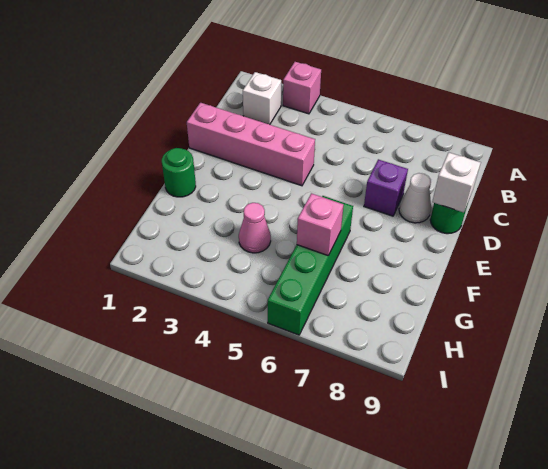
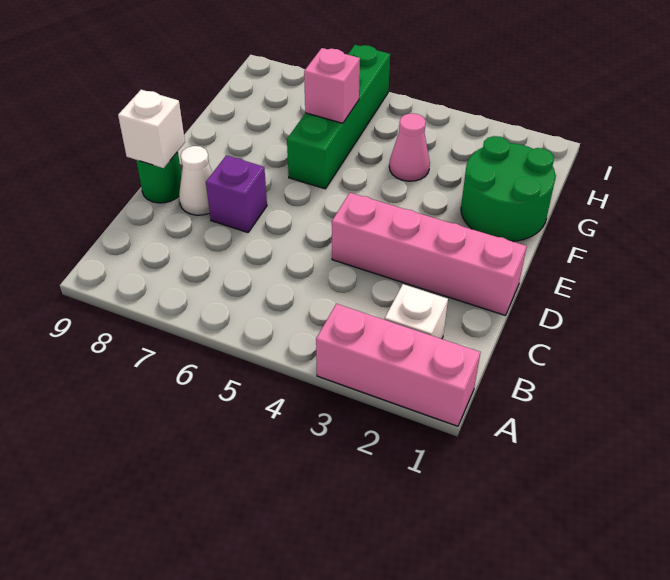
pink brick A3 level 1 -> pink brick A1:A3 level 1
green round brick F1 level 1 -> green round brick F1:G2 level 1

